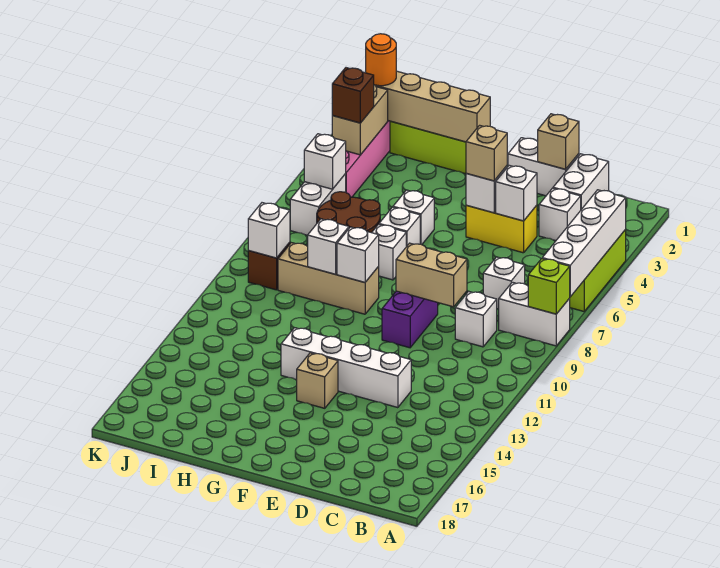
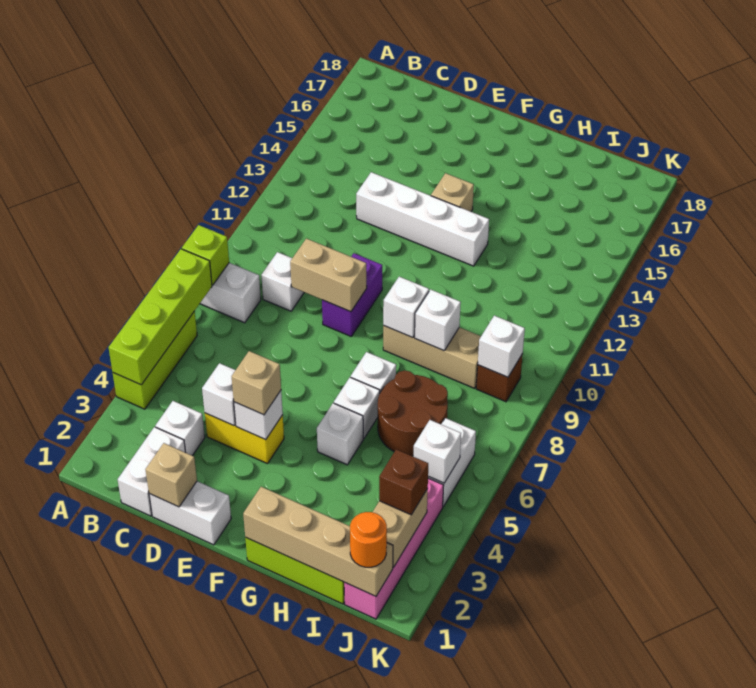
white brick A4:A7 level 2 -> lime brick A4:A7 level 2
white brick C7 level 1 -> none

